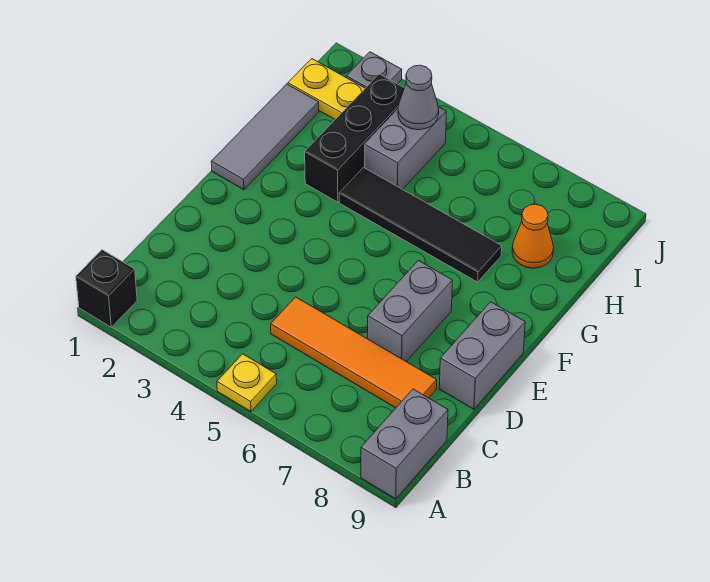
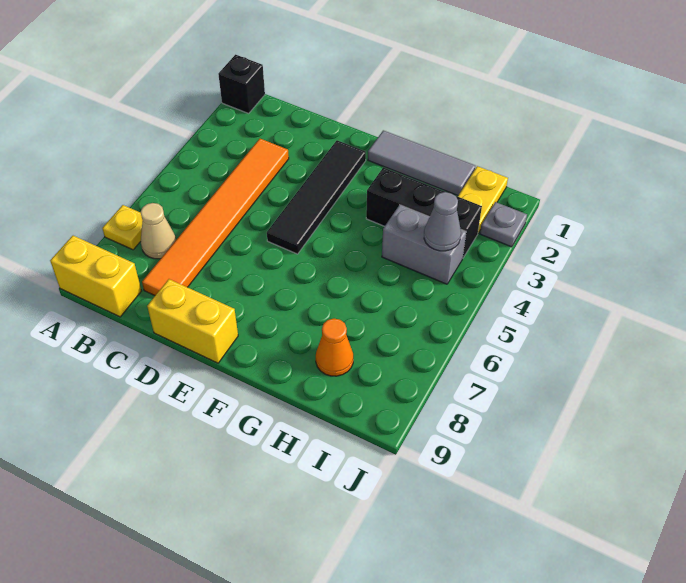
yellow plate A5 level 1 -> yellow plate A7 level 1
grey brick A9:B9 level 1 -> yellow brick A9:B9 level 1
none -> tan cone B7 level 1
orange tile C5:C8 level 1 -> orange tile C3:C8 level 1
grey brick D7:E7 level 1 -> none
grey brick D9:E9 level 1 -> yellow brick D9:E9 level 1
black tile G4:G7 level 1 -> black tile E2:E5 level 1

